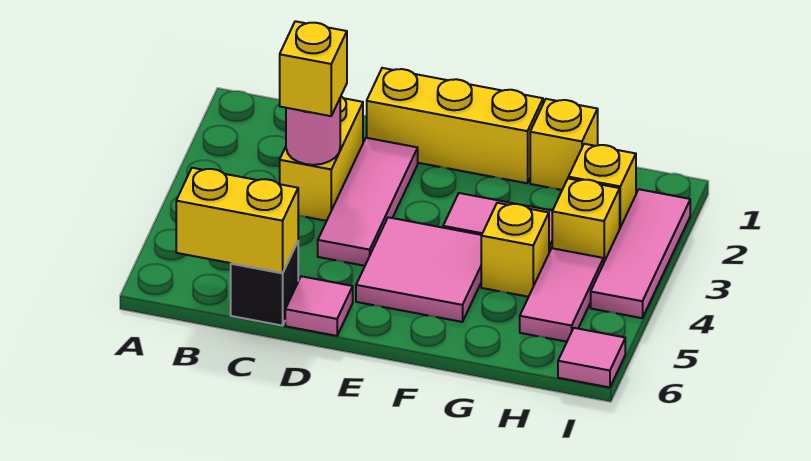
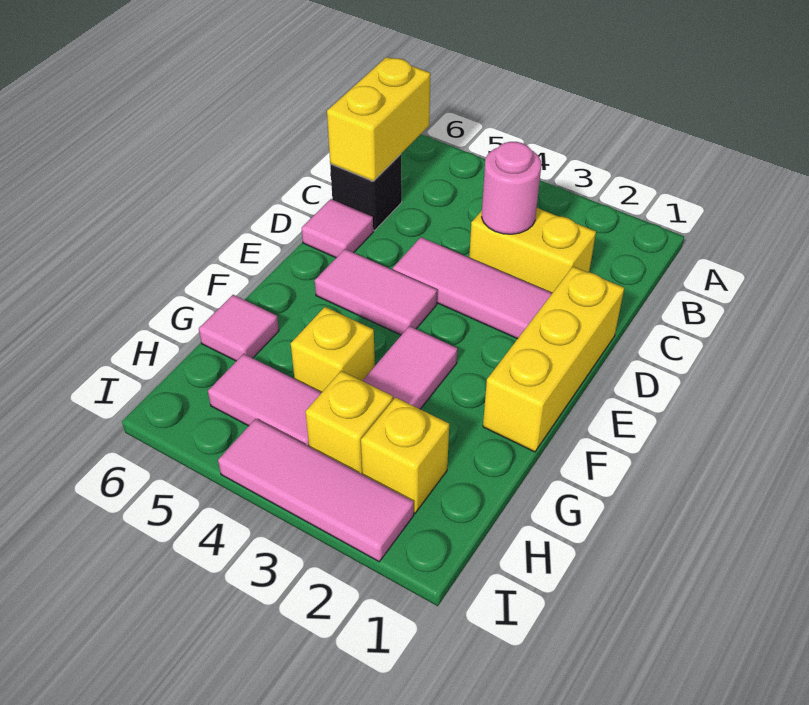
yellow brick C3 level 3 -> none
pink tile E4:F5 level 1 -> pink tile E4:E5 level 1
yellow brick G1 level 1 -> none
pink tile I6 level 1 -> pink tile G6 level 1

